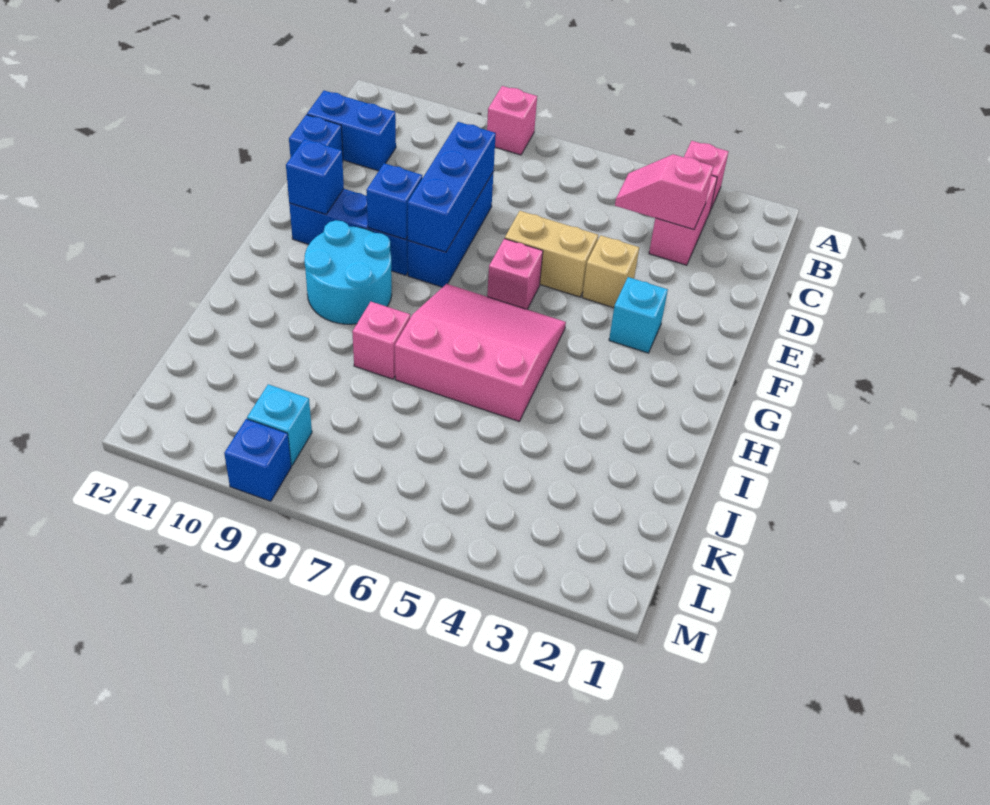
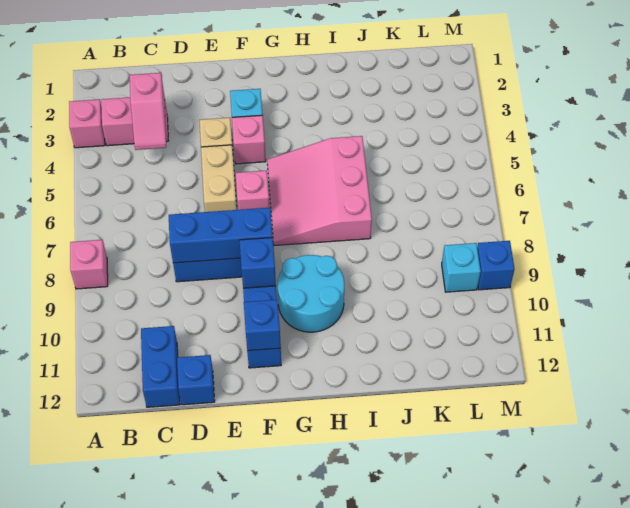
pink brick I8 level 1 -> pink brick F4 level 1

